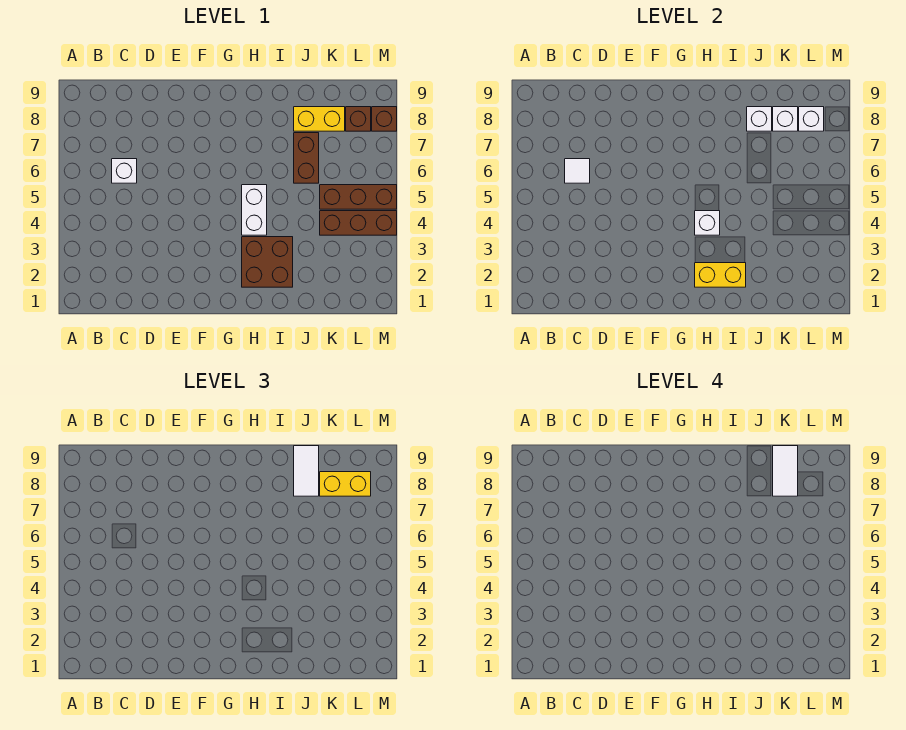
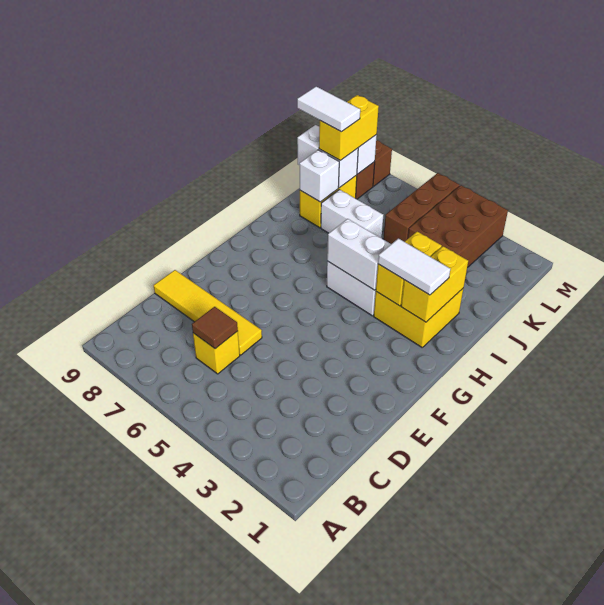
white brick C6 level 1 -> yellow brick C6 level 1
white tile C6 level 2 -> brown tile C6 level 2
none -> yellow tile D6:D9 level 1
brown brick H2:I3 level 1 -> yellow brick H2:I3 level 1
none -> yellow brick H3:I3 level 2
white brick H4 level 2 -> white brick H4:H5 level 2
brown brick J6:J7 level 1 -> white brick J6:J7 level 1
white tile J8:J9 level 3 -> white tile H2:H3 level 3
brown brick K4:M4 level 1 -> brown brick K3:M4 level 1
white brick K8 level 2 -> white brick K8:K9 level 2

